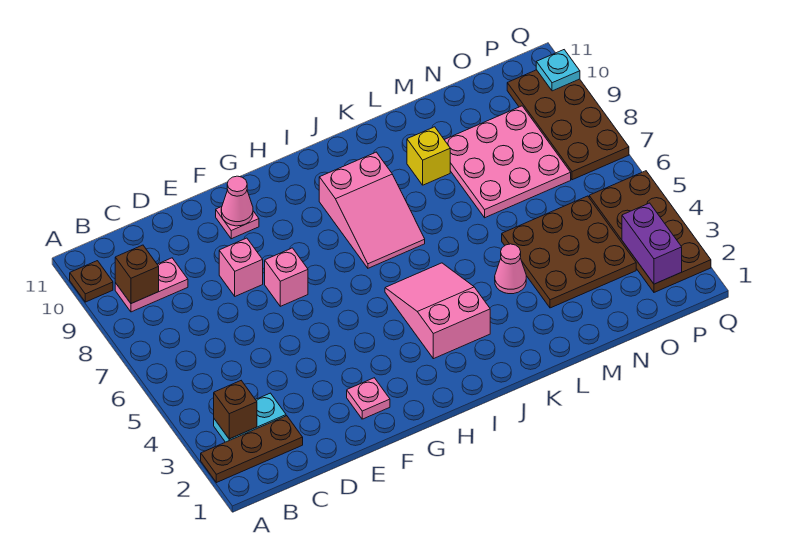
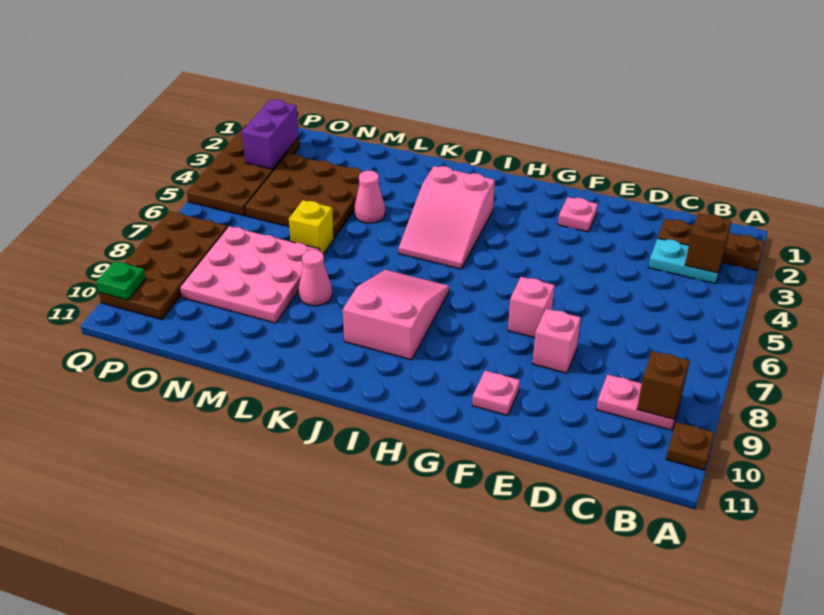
pink cone F10 level 2 -> pink cone L8 level 1
yellow brick L9 level 1 -> yellow brick M6 level 1
cyan plate Q10 level 2 -> green plate Q10 level 2

